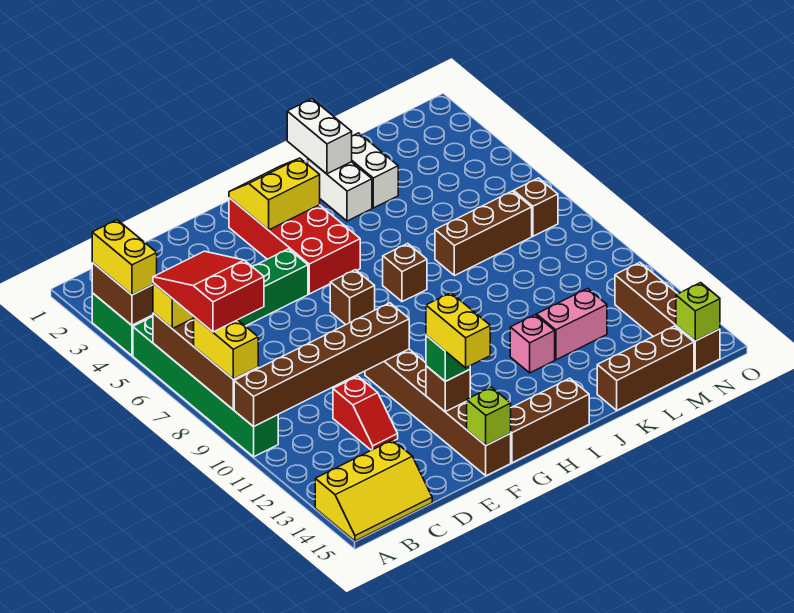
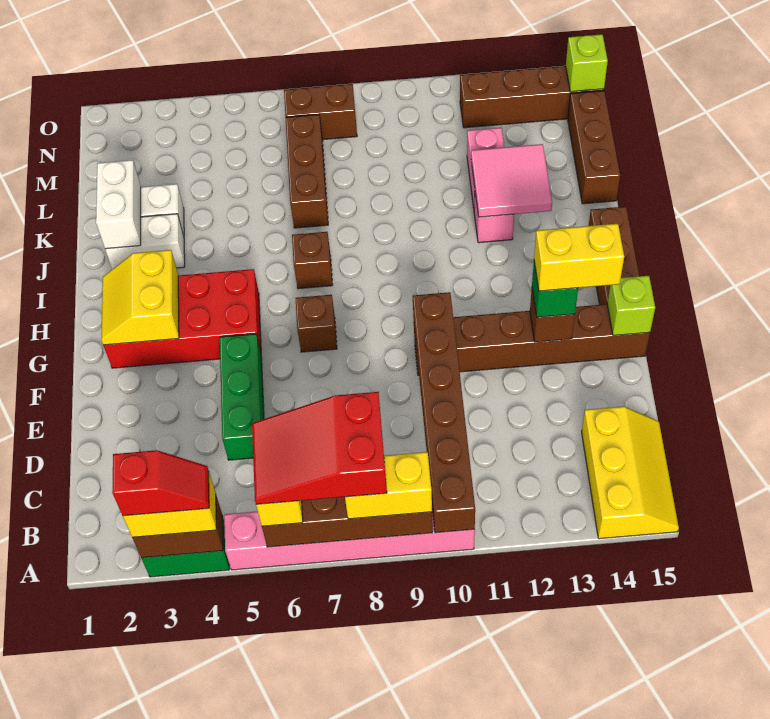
green brick A5:A10 level 1 -> pink brick A5:A10 level 1
red slope D11:D12 level 1 top 11 -> red slope A3:A4 level 4 top 3
white brick J1:J2 level 2 -> white brick J2:K2 level 2
none -> pink tile J12:K13 level 2
brown brick N7 level 1 -> brown brick N7:N8 level 1

